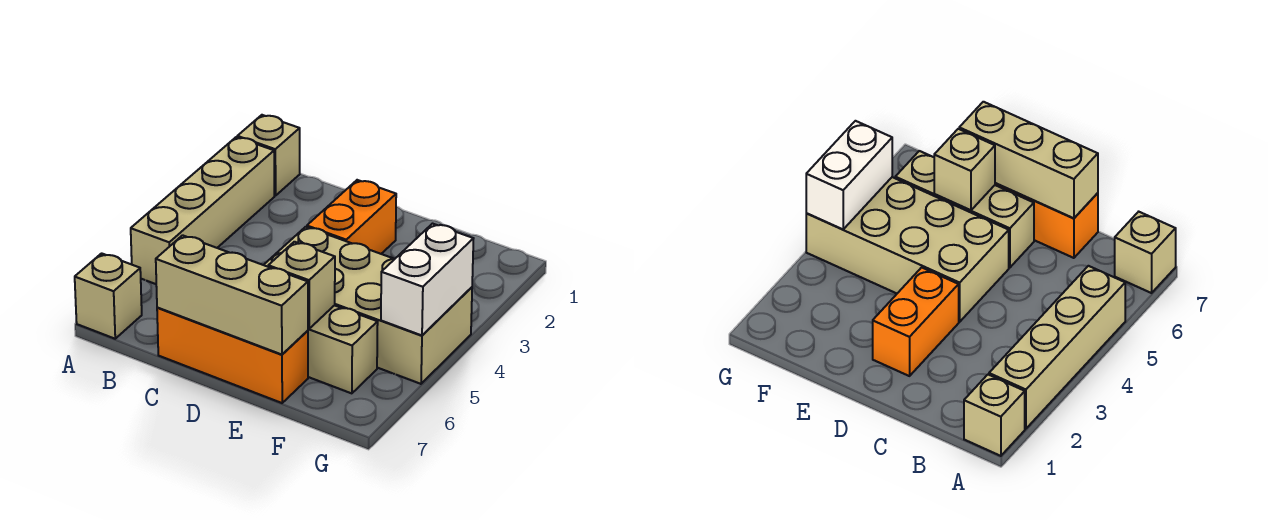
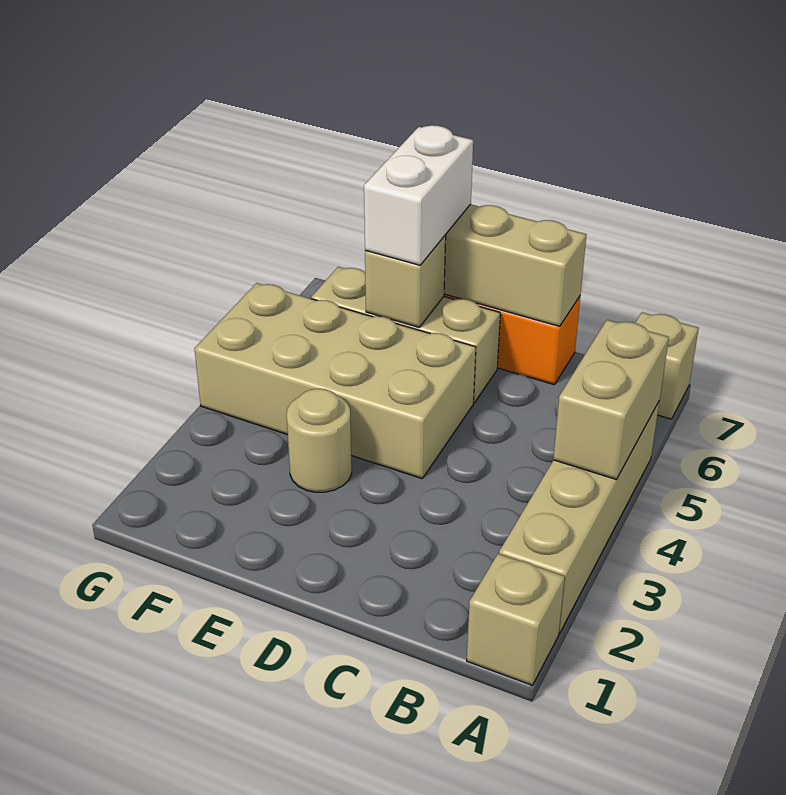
none -> tan brick A4:A5 level 2
orange brick D2:D3 level 1 -> none
none -> tan round brick E3 level 1
white brick G4:G5 level 2 -> white brick E6:E7 level 3

